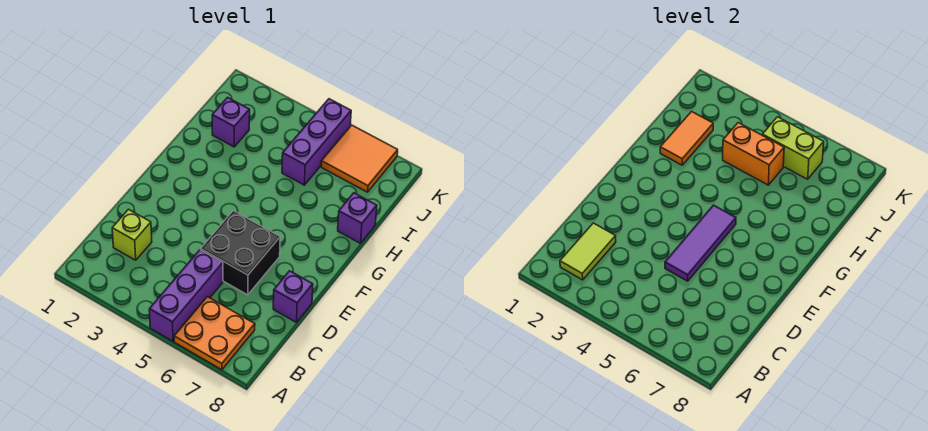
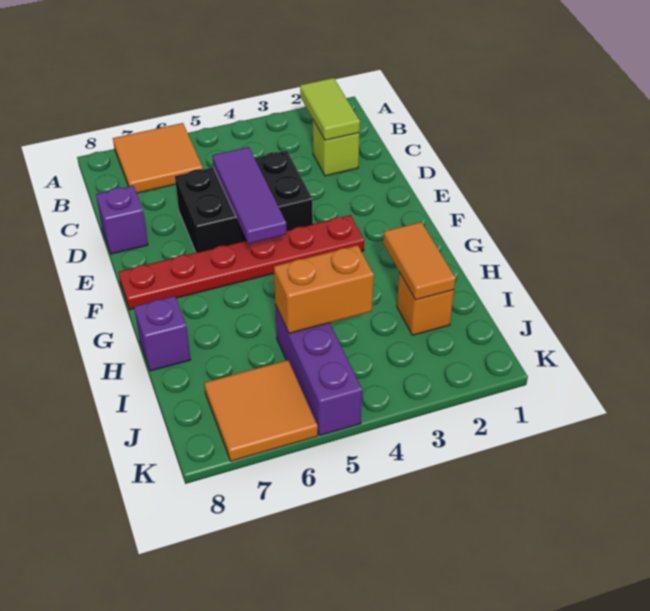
purple brick A5:C5 level 1 -> none
orange plate A6:B7 level 1 -> orange tile A6:B7 level 1
black brick D5:E6 level 1 -> black brick D4:E6 level 1
none -> red plate F3:F8 level 1
purple brick I2 level 1 -> orange brick I2 level 1
lime brick J5:J6 level 2 -> none

